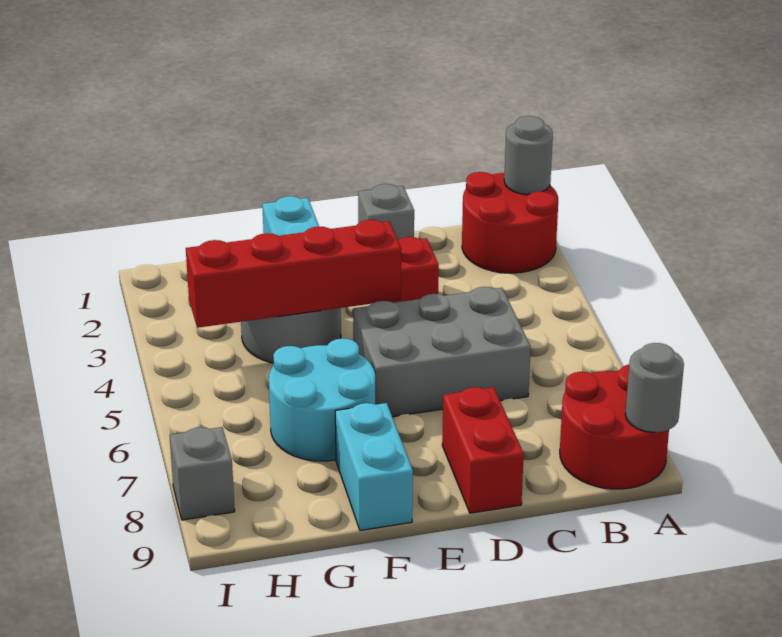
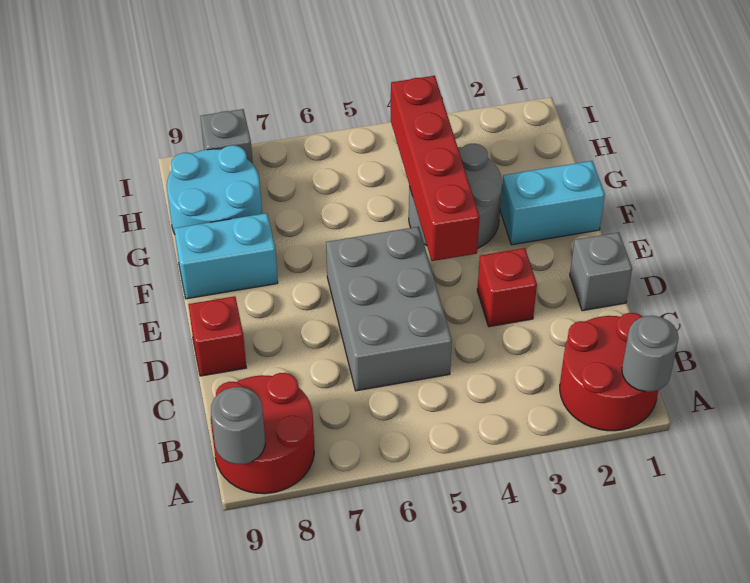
red brick D8:D9 level 1 -> red brick D9 level 1
cyan round brick F6:G7 level 1 -> cyan round brick G8:H9 level 1

